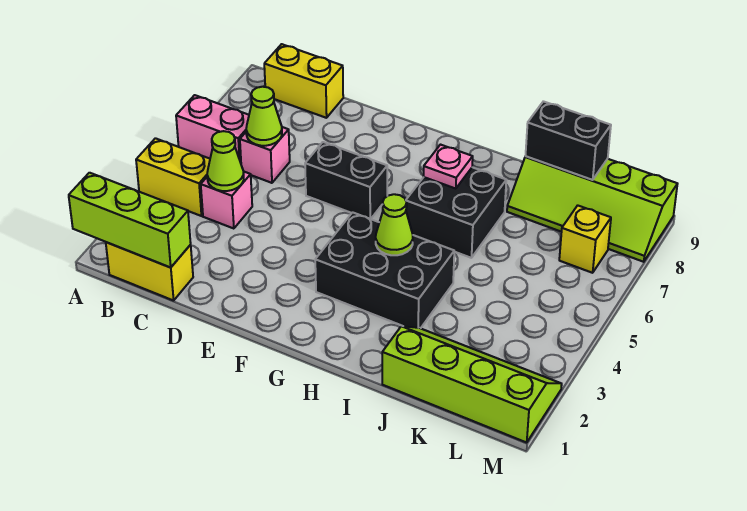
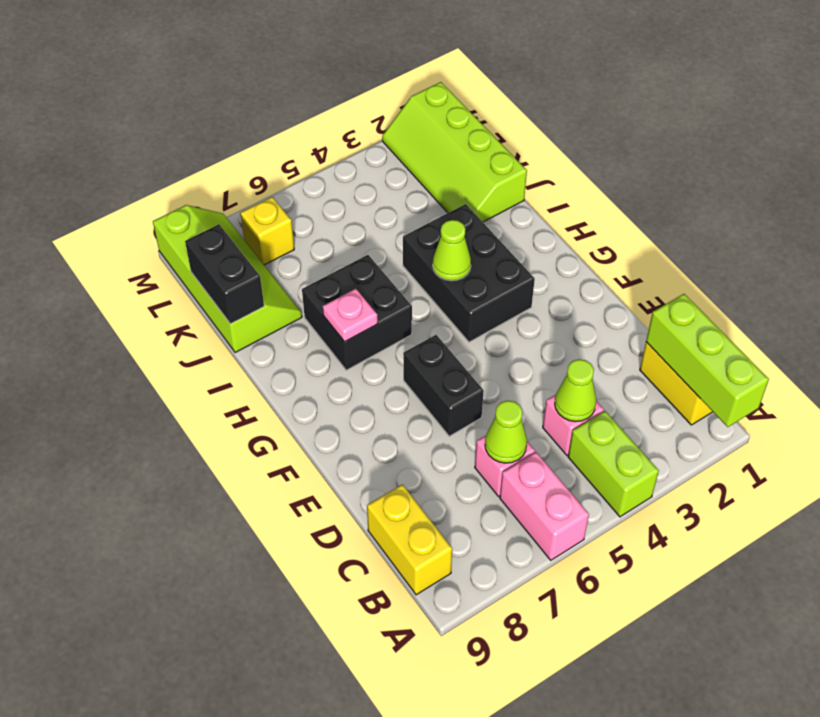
yellow brick A4:B4 level 1 -> lime brick A4:B4 level 1

